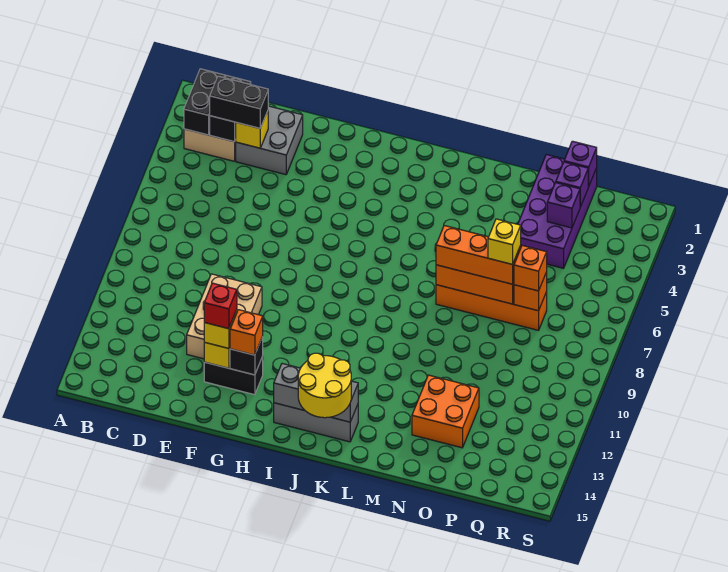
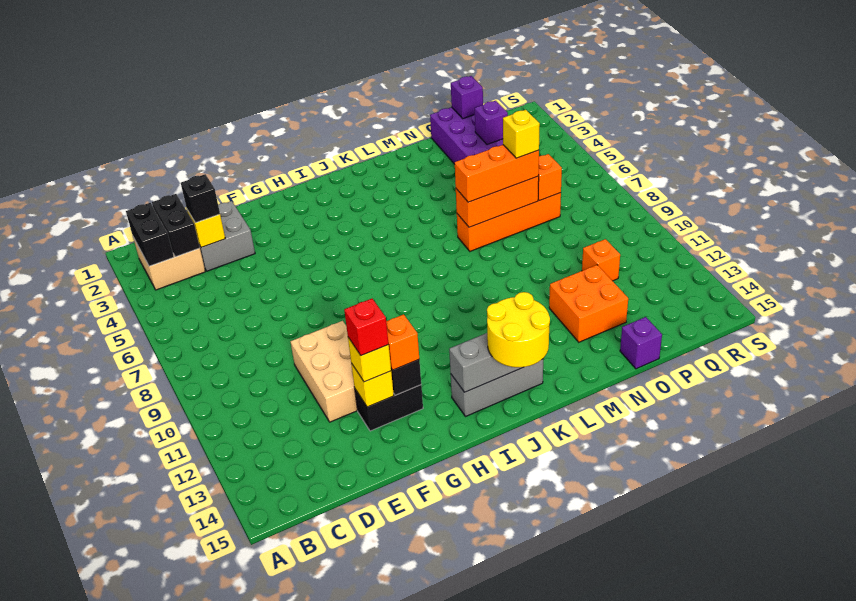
black brick C3:D3 level 3 -> black brick D3 level 3
purple brick P2 level 2 -> purple brick O15 level 1
orange brick P7 level 3 -> orange brick P11 level 1

